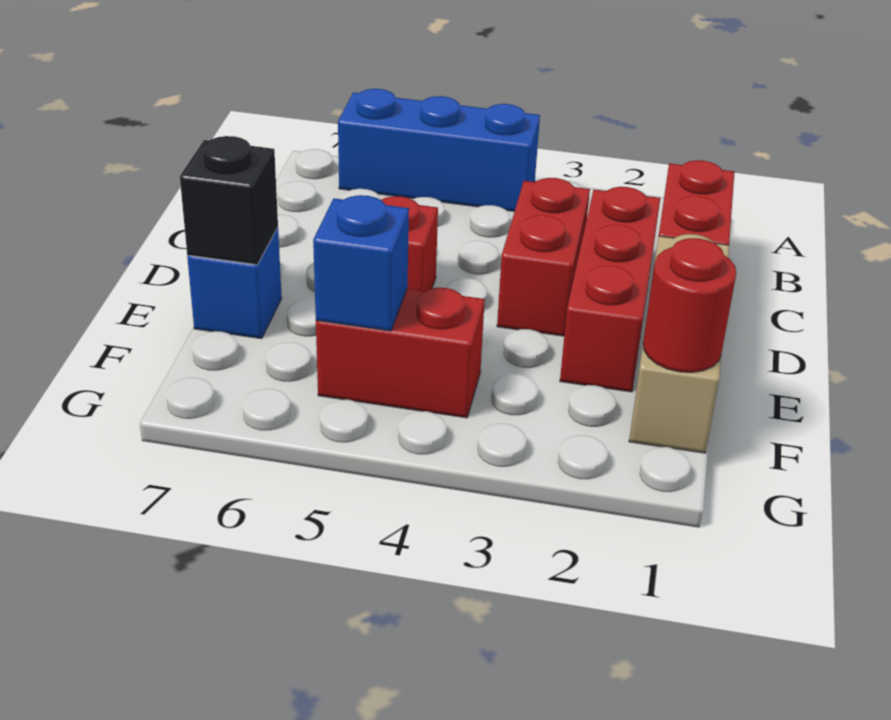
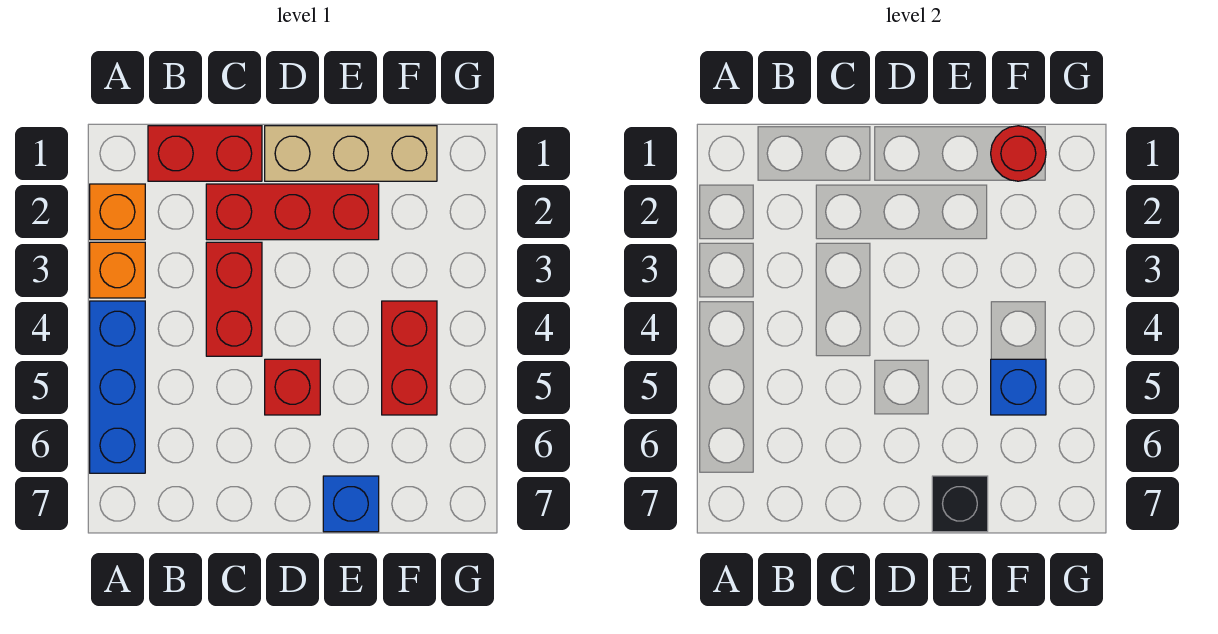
none -> orange brick A2 level 1
none -> orange brick A3 level 1
red brick C3:D3 level 1 -> red brick C3:C4 level 1

